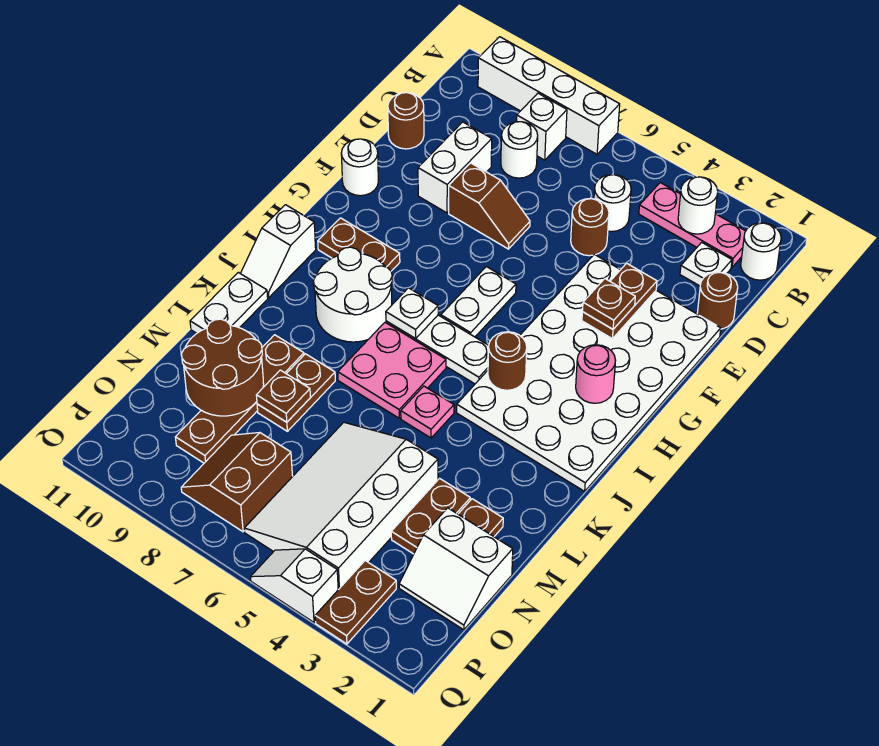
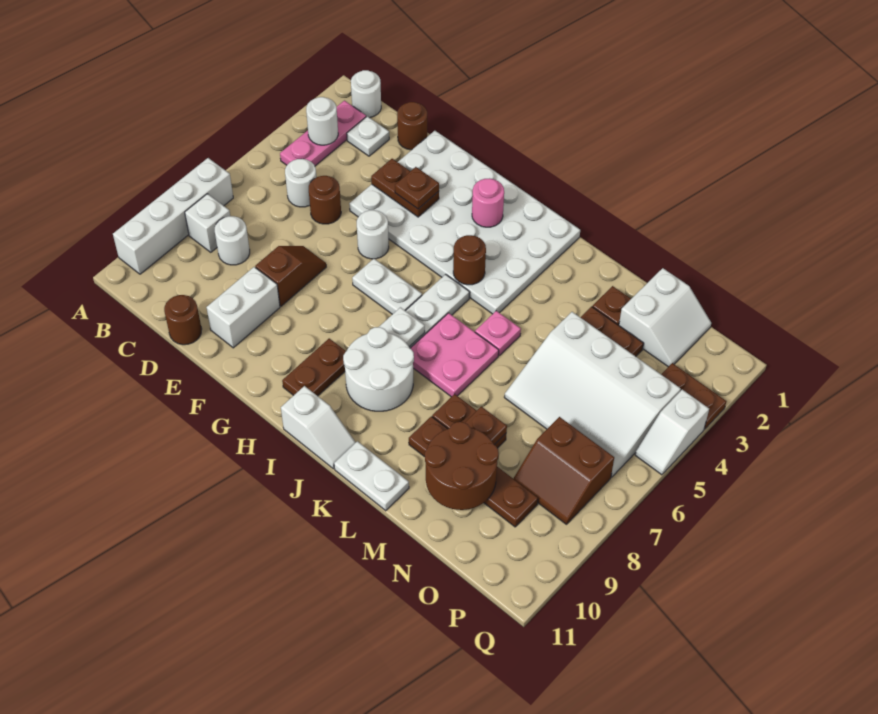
white brick D9:E9 level 1 -> white brick E9:E10 level 1
white round brick F11 level 1 -> white round brick F5 level 1

